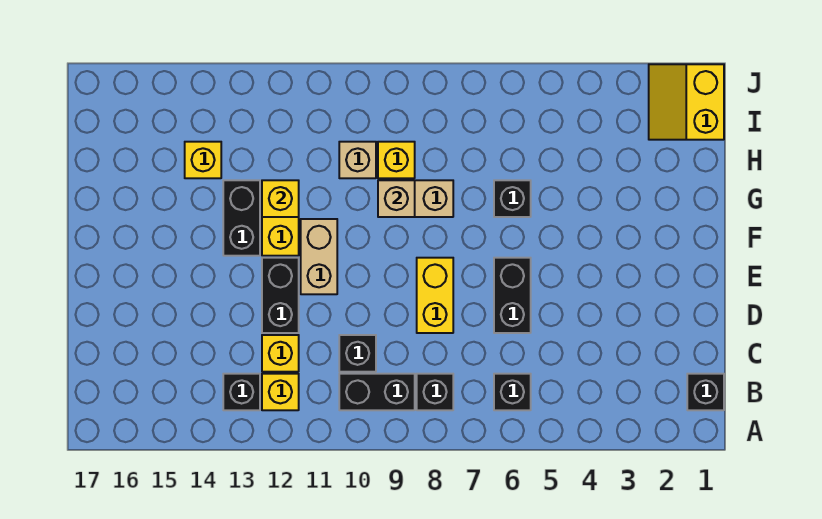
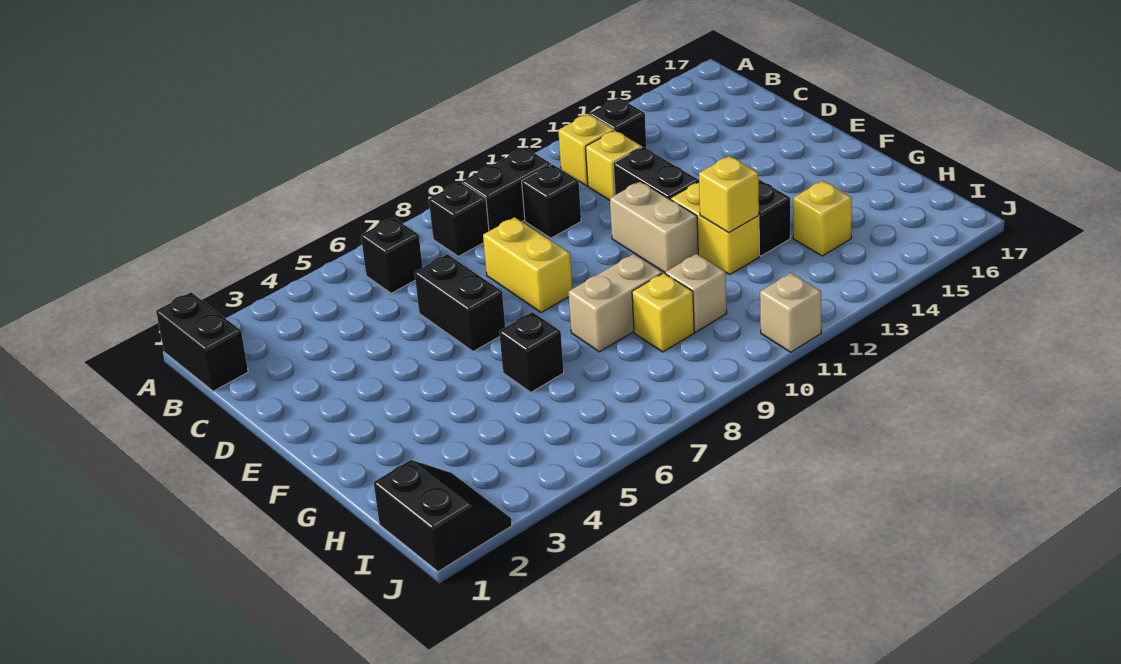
black brick B1 level 1 -> black brick A1:B1 level 1
tan brick G9 level 2 -> tan brick J11 level 1
yellow slope I1:J2 level 1 top 1 -> black slope I1:J2 level 1 top 1

